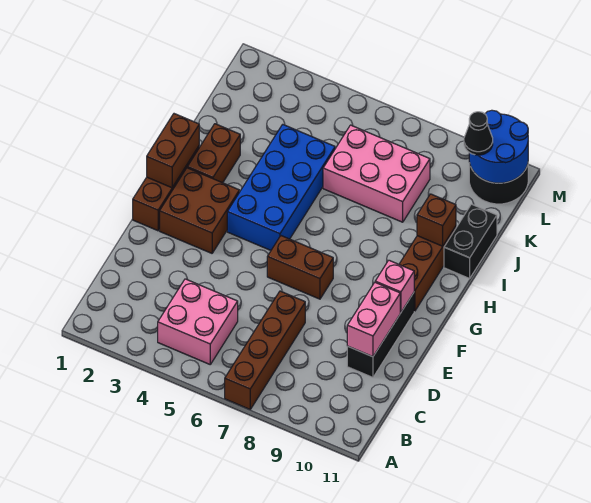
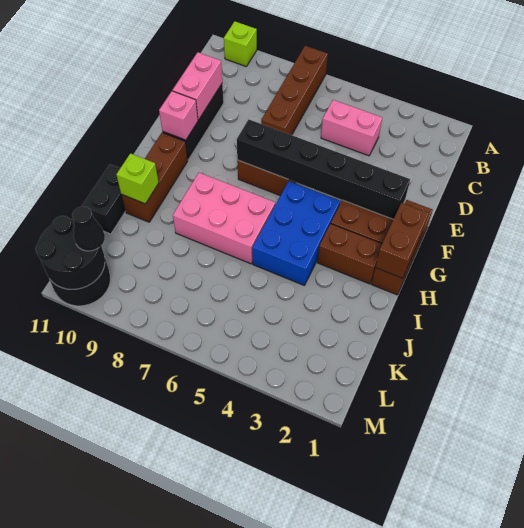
none -> lime brick A10 level 1
pink brick B4:C5 level 1 -> pink brick C4:C5 level 1
none -> black brick F2:F7 level 2
blue brick G4:J5 level 1 -> blue brick G4:I5 level 1
brown brick H2:I2 level 1 -> brown brick H2:H3 level 1
brown brick I10 level 2 -> lime brick I10 level 2
pink brick J6:K8 level 1 -> pink brick H6:I8 level 1
blue round brick L10:M11 level 2 -> black round brick L10:M11 level 2

